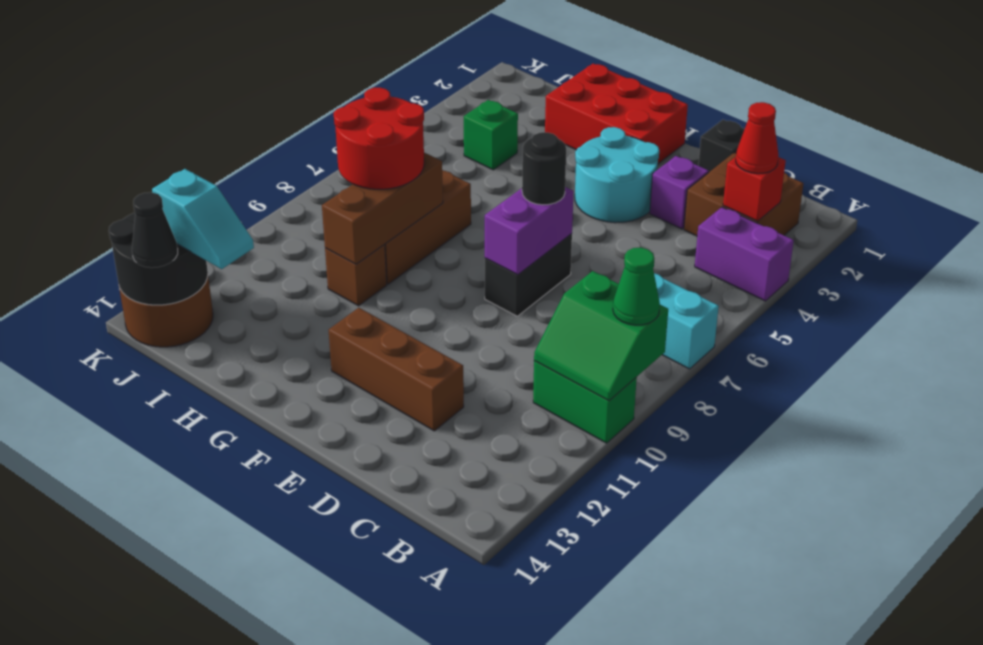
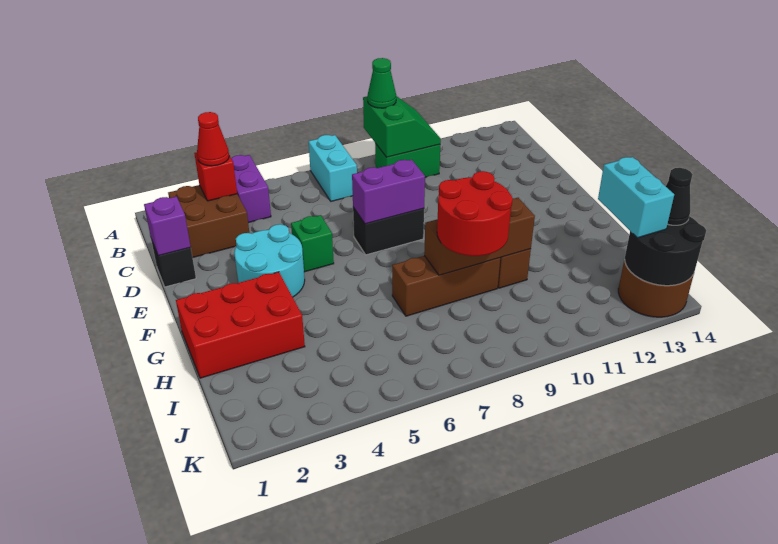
green brick A10:B10 level 1 -> green brick B9:B10 level 1
purple brick D3 level 1 -> purple brick D1 level 2
brown brick D12:F12 level 1 -> none
black round brick E7 level 3 -> none
red brick F1:H2 level 1 -> red brick G1:H3 level 1
green brick I4 level 1 -> green brick E5 level 1
cyan slope I13:J13 level 3 top J -> cyan brick I13:J13 level 3

